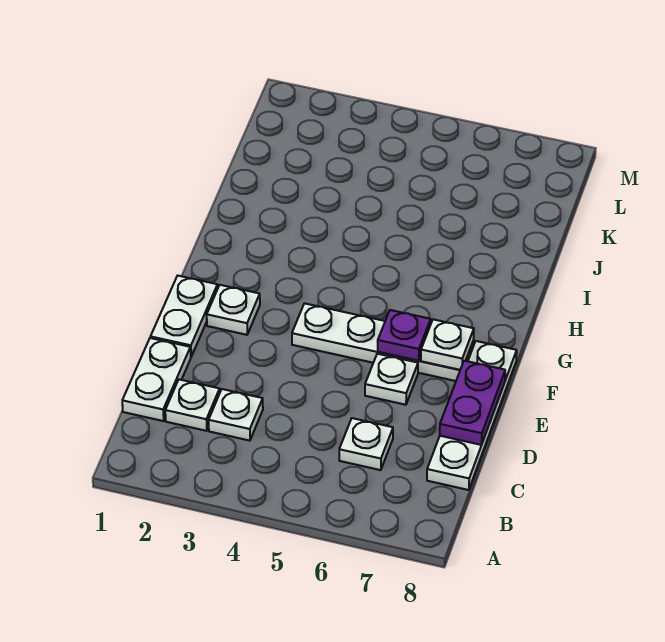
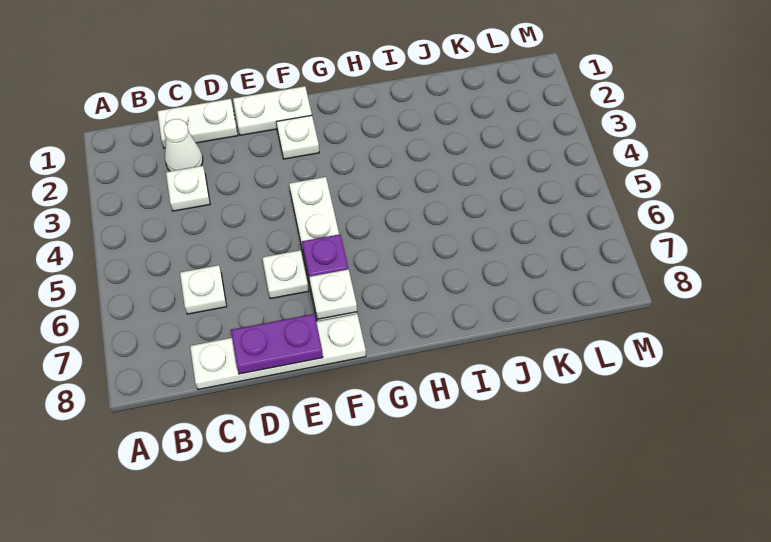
white plate C2 level 1 -> white cone C2 level 1

